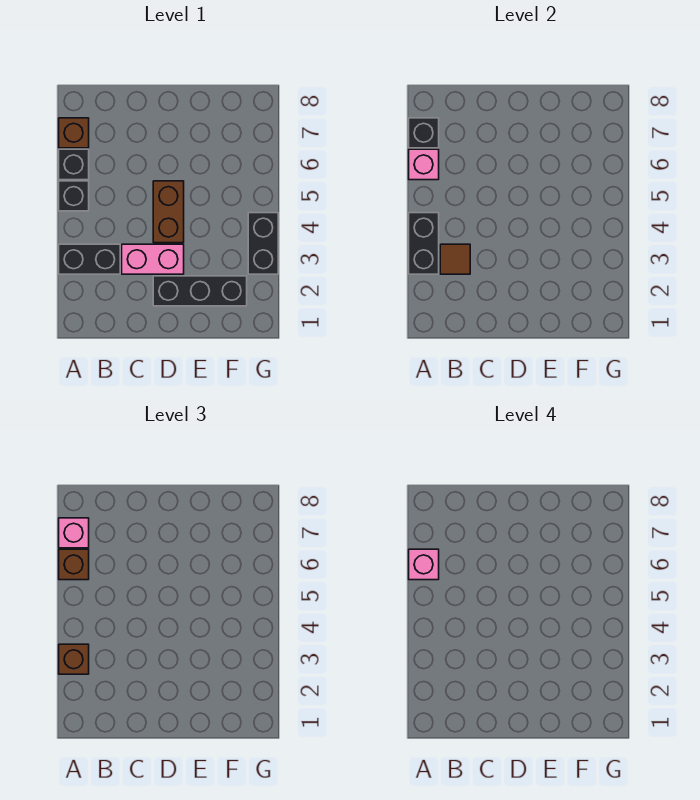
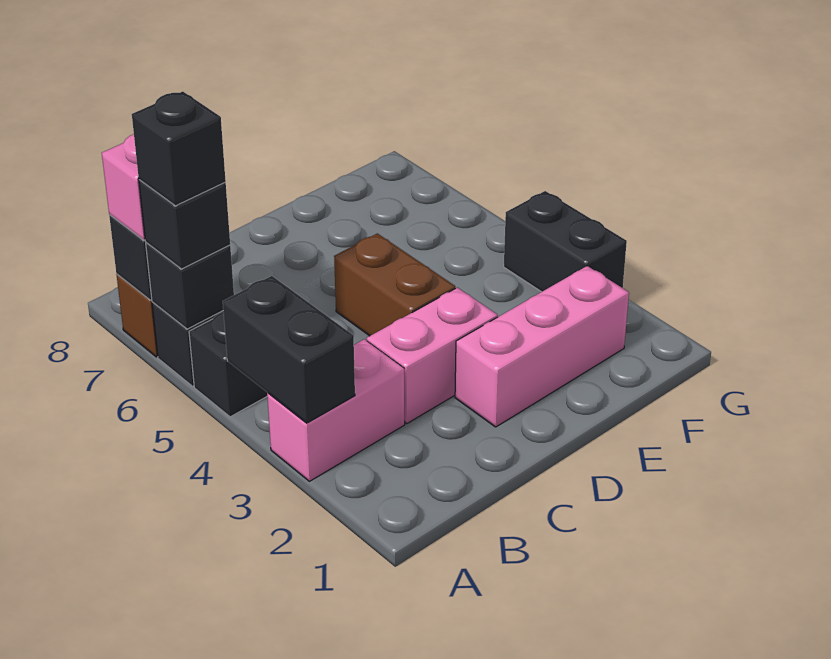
black brick A3:B3 level 1 -> pink brick A3:B3 level 1
brown brick A3 level 3 -> none
pink brick A6 level 2 -> black brick A6 level 2
brown brick A6 level 3 -> black brick A6 level 3
pink brick A6 level 4 -> black brick A6 level 4
brown tile B3 level 2 -> none
black brick D2:F2 level 1 -> pink brick D2:F2 level 1

